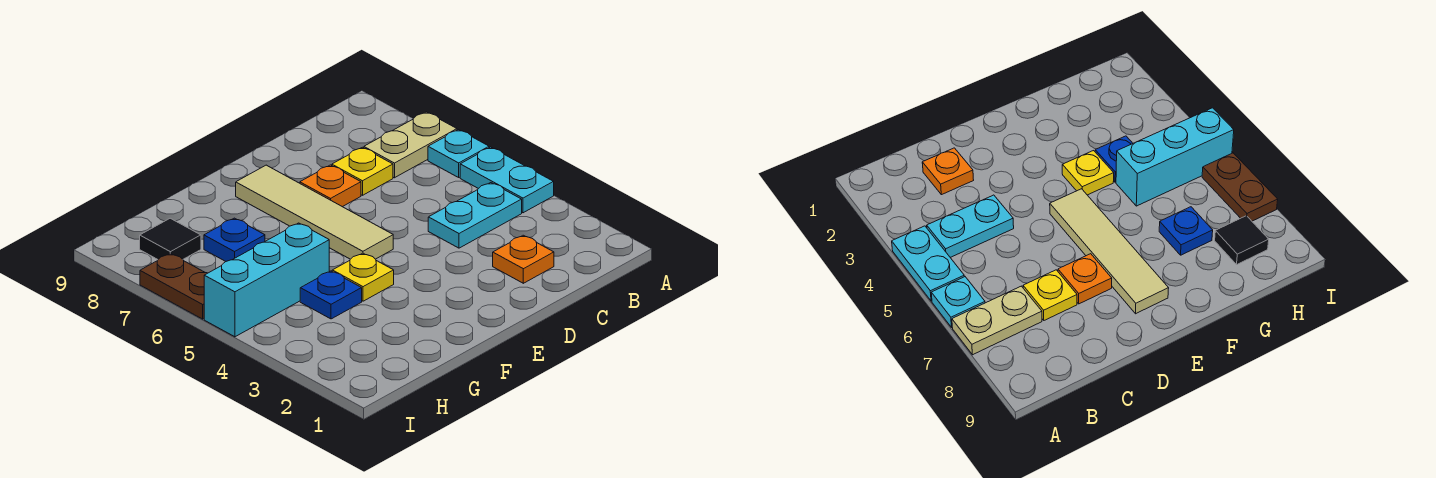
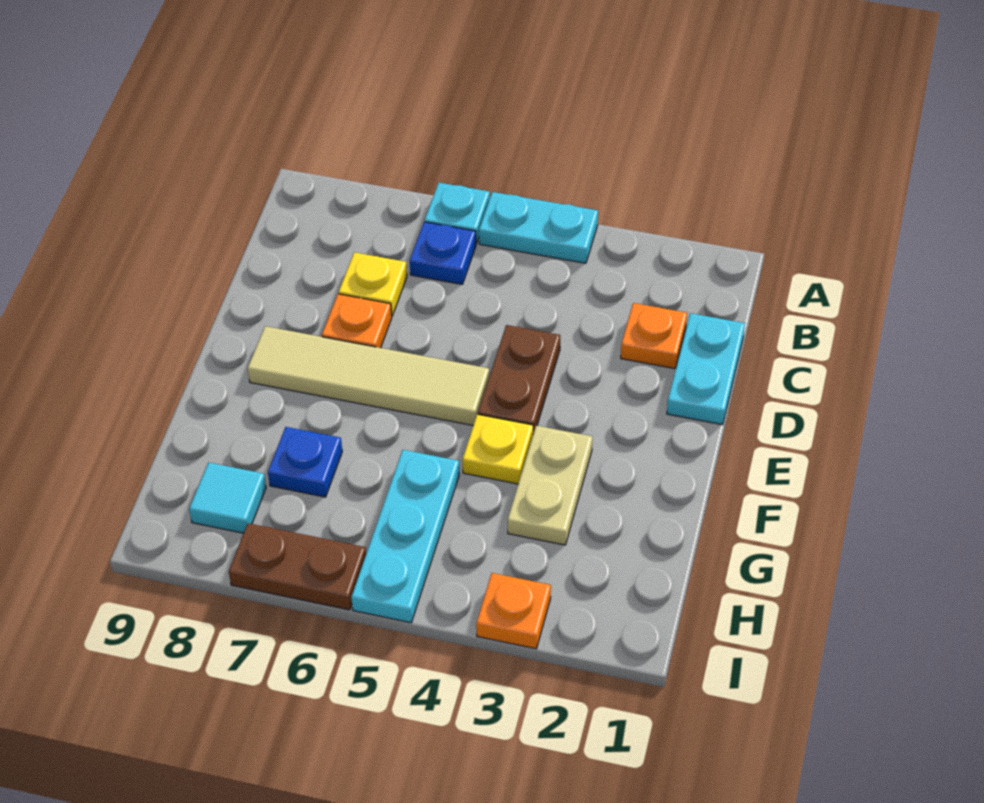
tan plate A7:B7 level 1 -> tan plate F3:G3 level 1
cyan plate B4:C4 level 1 -> cyan plate C1:D1 level 1
none -> brown plate D4:E4 level 1
blue plate G4 level 1 -> blue plate B6 level 1
cyan brick G5:I5 level 1 -> cyan plate G5:I5 level 1
black tile H8 level 1 -> cyan tile H8 level 1
none -> orange plate I3 level 1

